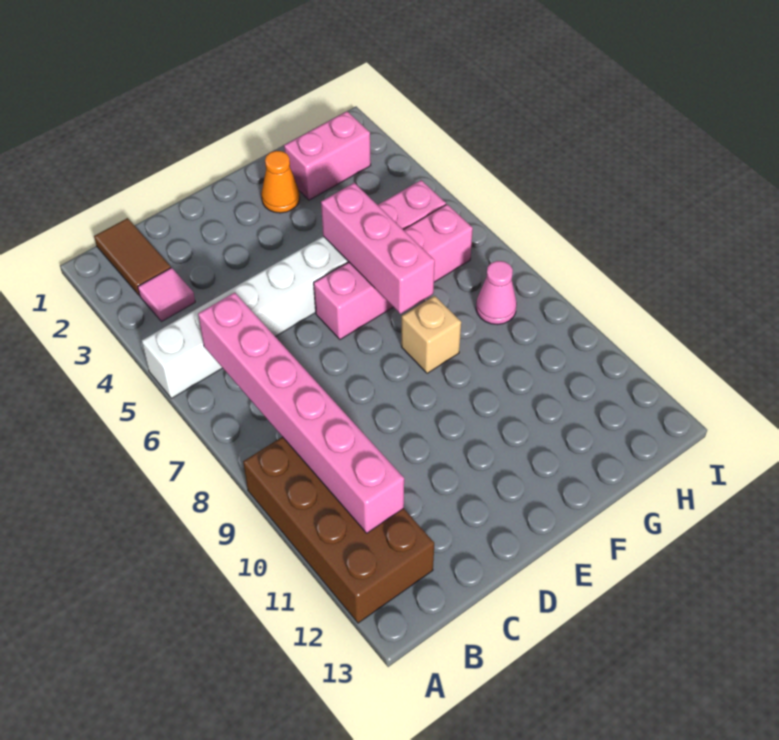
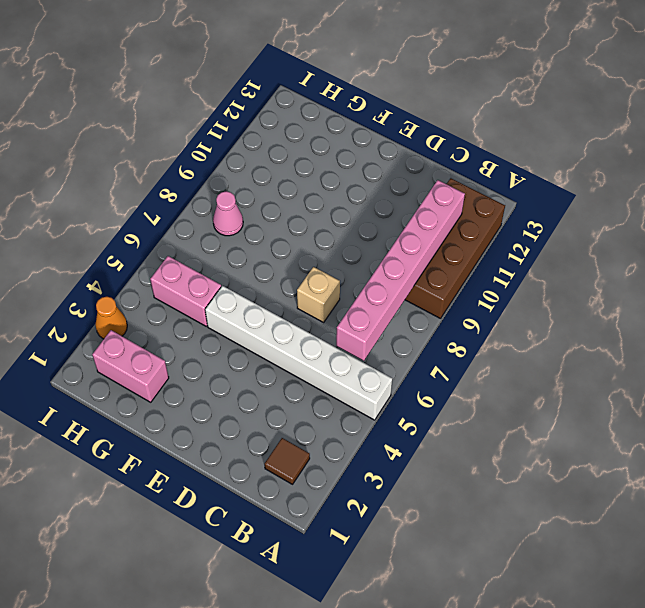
brown tile B1:B2 level 1 -> brown tile B2 level 1
pink tile B3 level 1 -> none
pink brick E6:H6 level 1 -> none
orange cone F2 level 1 -> orange cone I3 level 1
pink brick F5:F7 level 2 -> none
tan brick F8 level 1 -> tan brick D7 level 1

